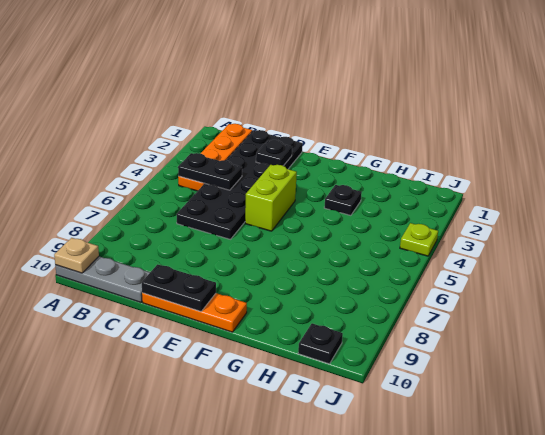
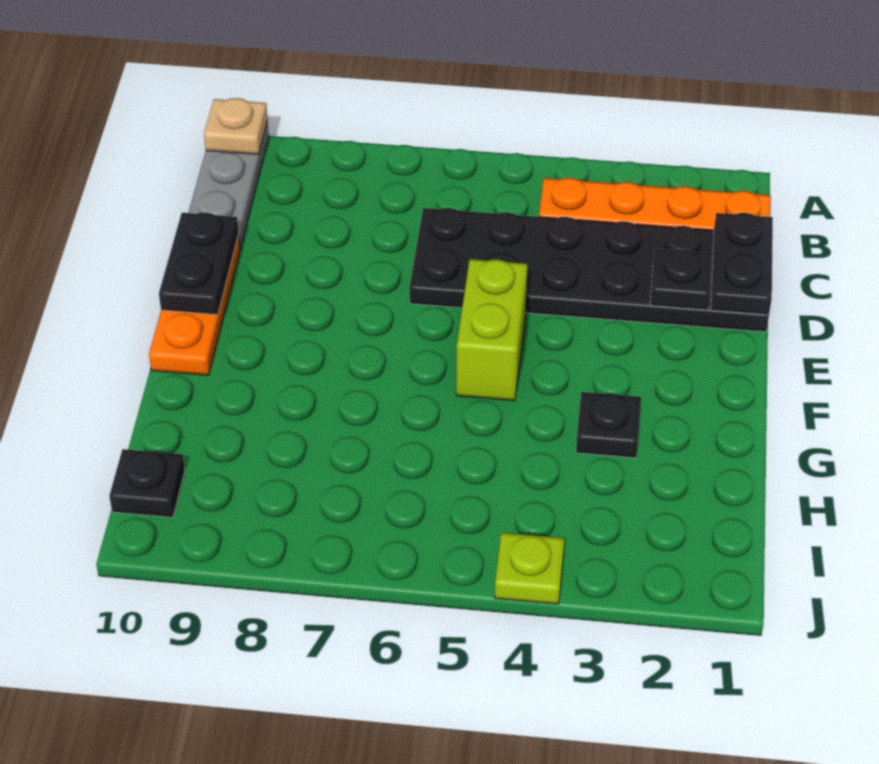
black plate B4:C4 level 2 -> black plate C1:D1 level 2
lime brick E4:E5 level 1 -> lime brick E5:F5 level 1

